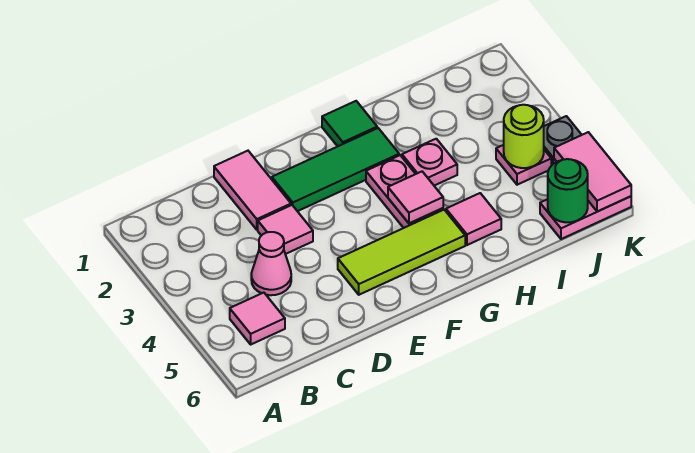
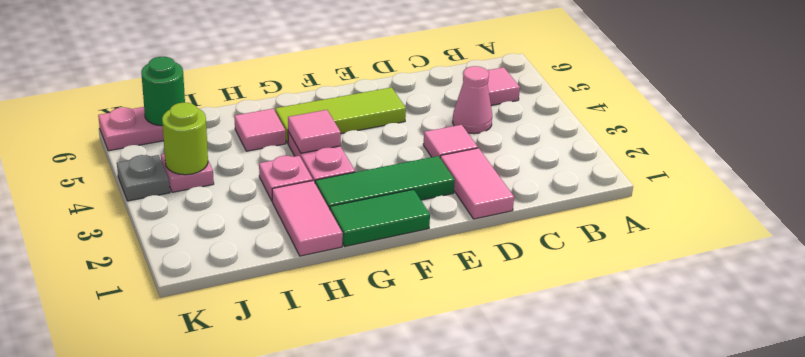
green tile G1 level 1 -> green tile F1:G1 level 1
pink tile K5:K6 level 2 -> pink tile H1:H2 level 1

